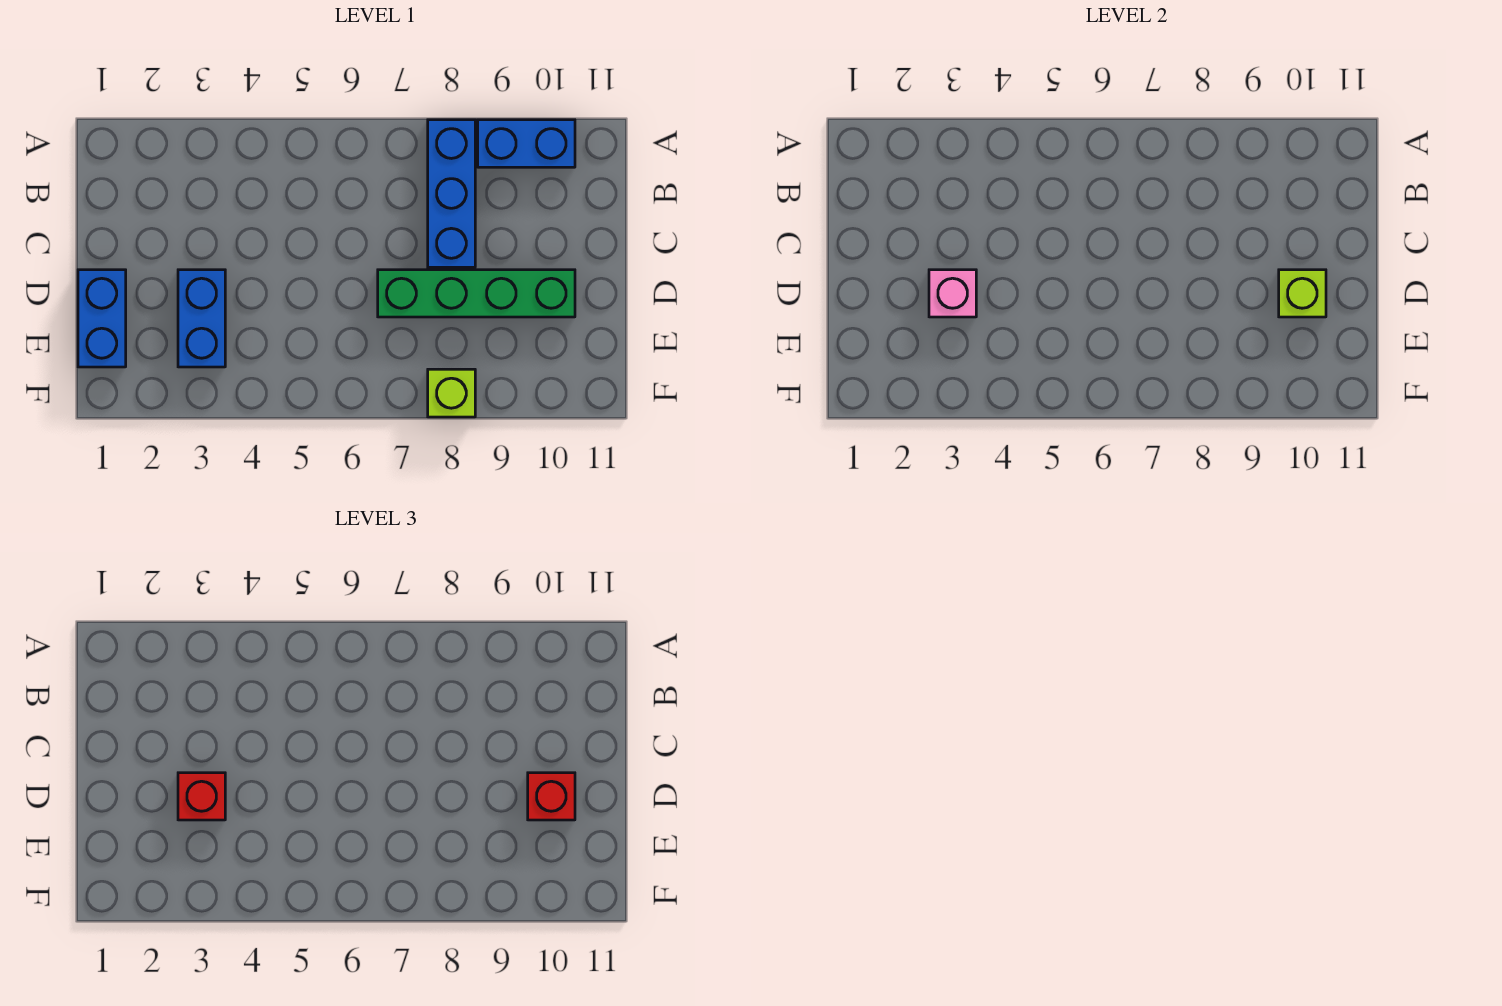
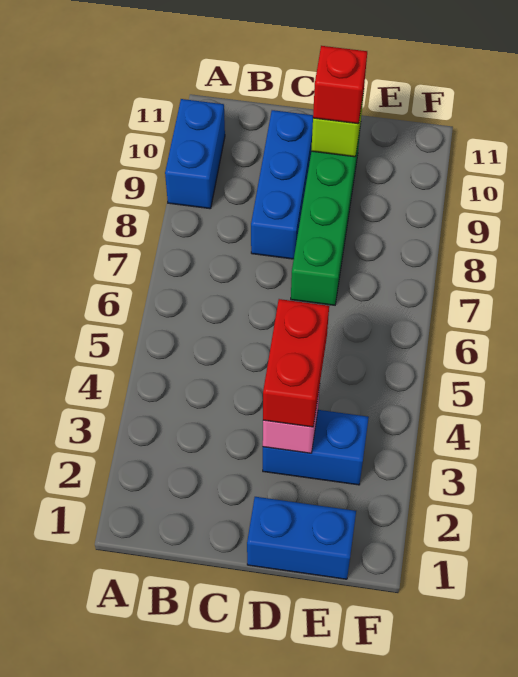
blue brick A8:C8 level 1 -> blue brick C8:C10 level 1
red brick D3 level 3 -> red brick D3:D4 level 3
lime brick F8 level 1 -> none

